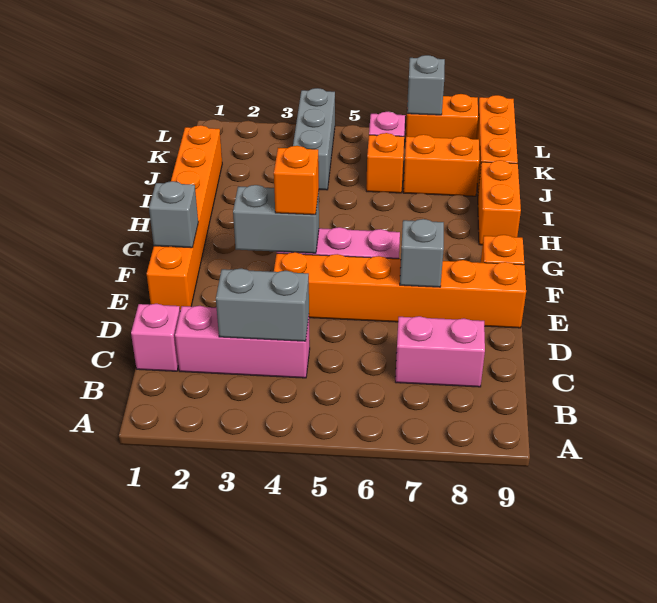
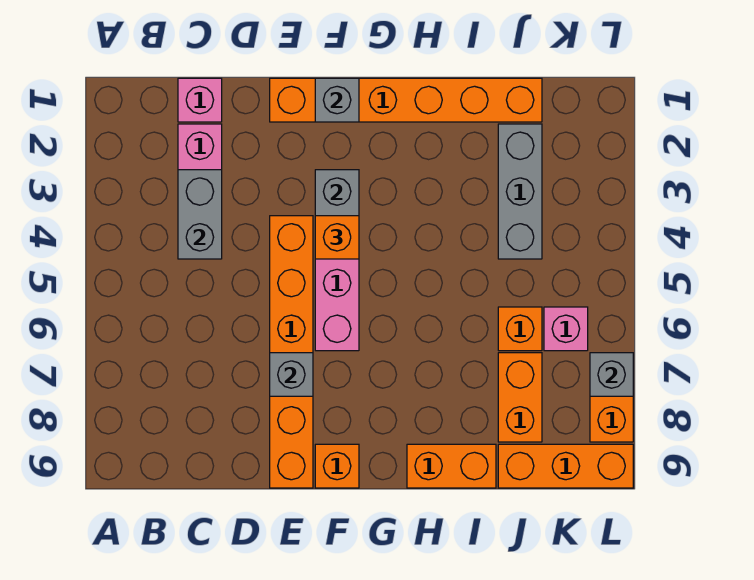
pink brick C7:C8 level 1 -> none
grey brick J4:L4 level 1 -> grey brick J2:J4 level 1

